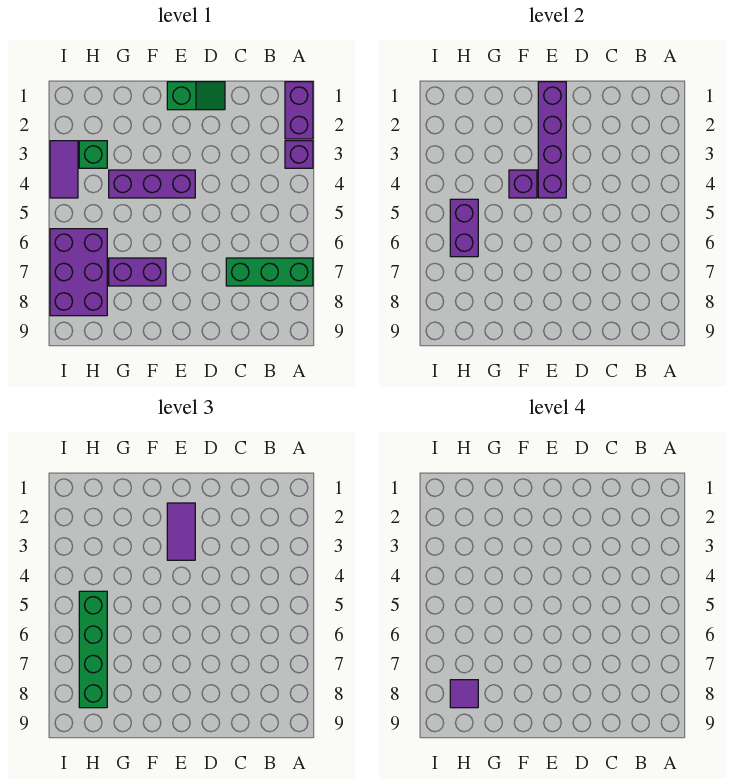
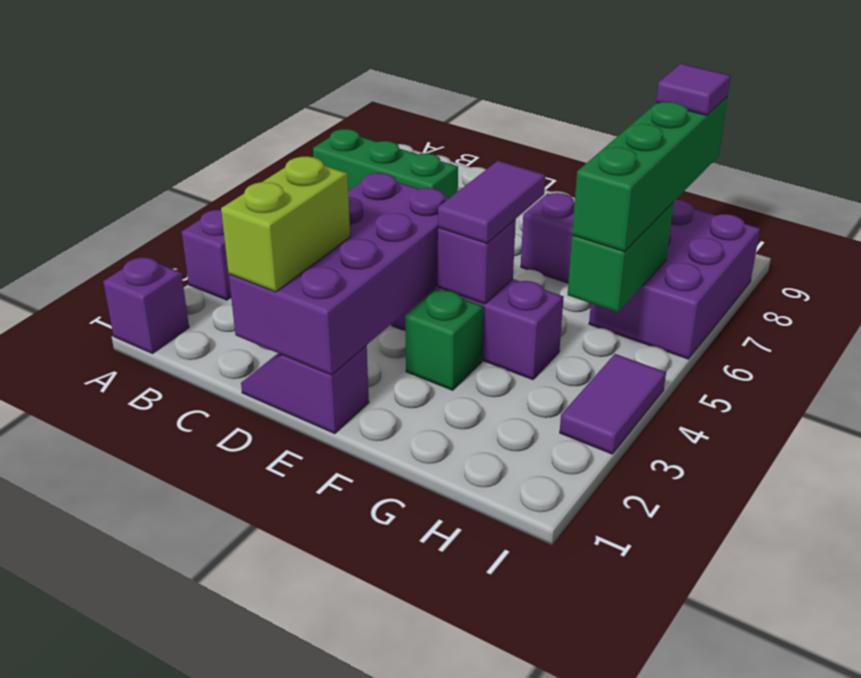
purple brick A1:A2 level 1 -> purple brick A1 level 1
green slope D1:E1 level 1 top E -> purple slope D1:E1 level 1 top E
none -> lime brick D1:D2 level 3
purple brick E1:E4 level 2 -> purple brick D1:E4 level 2
purple tile E2:E3 level 3 -> purple tile F4:F5 level 3
green brick H3 level 1 -> green brick F3 level 1
purple brick H5:H6 level 2 -> green brick H5:H6 level 2

